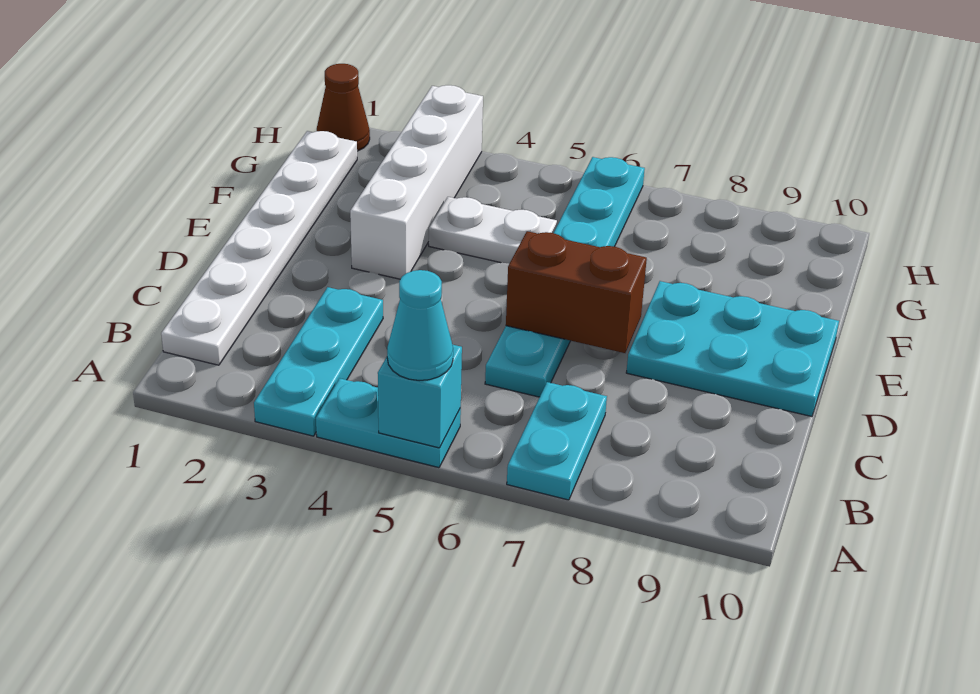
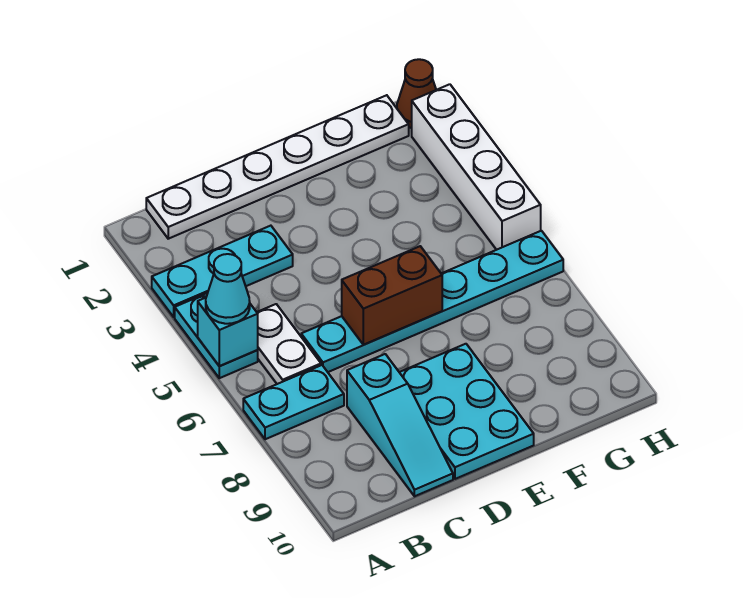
none -> cyan slope C8:C10 level 1 top 8
brown brick D6:D7 level 2 -> brown brick D6:E6 level 2
white brick E3:H3 level 1 -> white brick H2:H5 level 1
white plate F4:F5 level 1 -> white plate B5:B6 level 1

